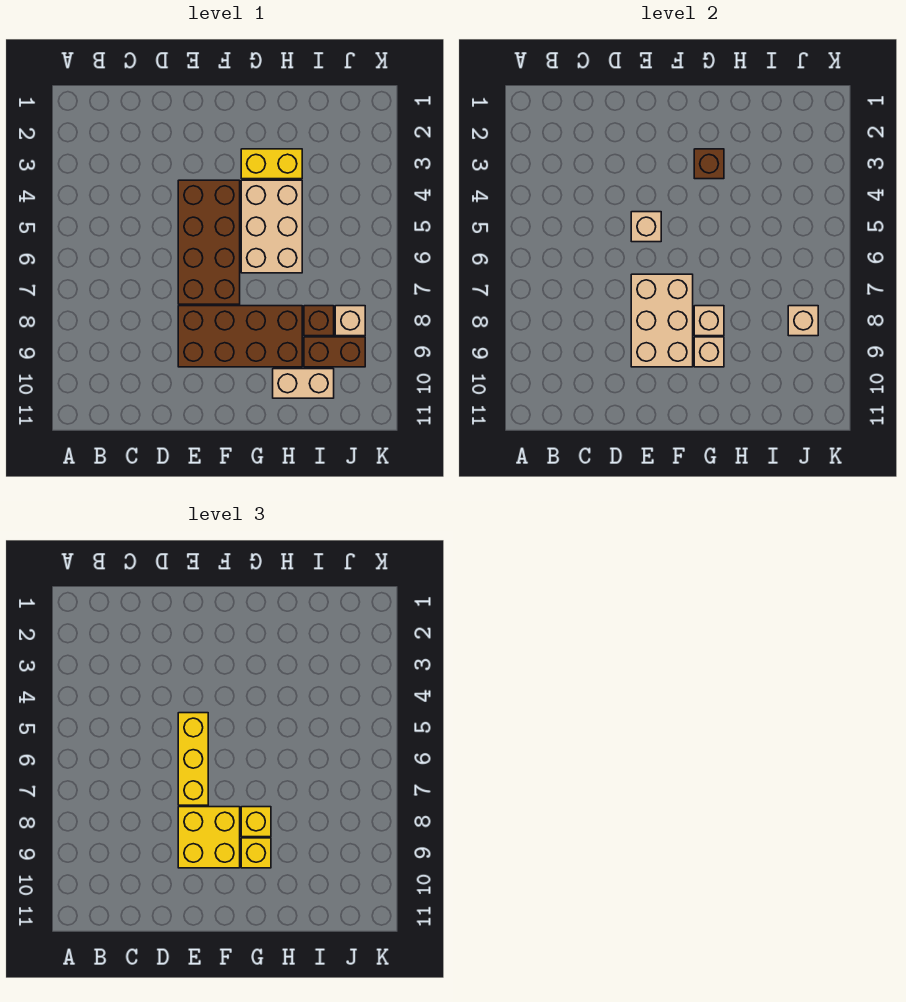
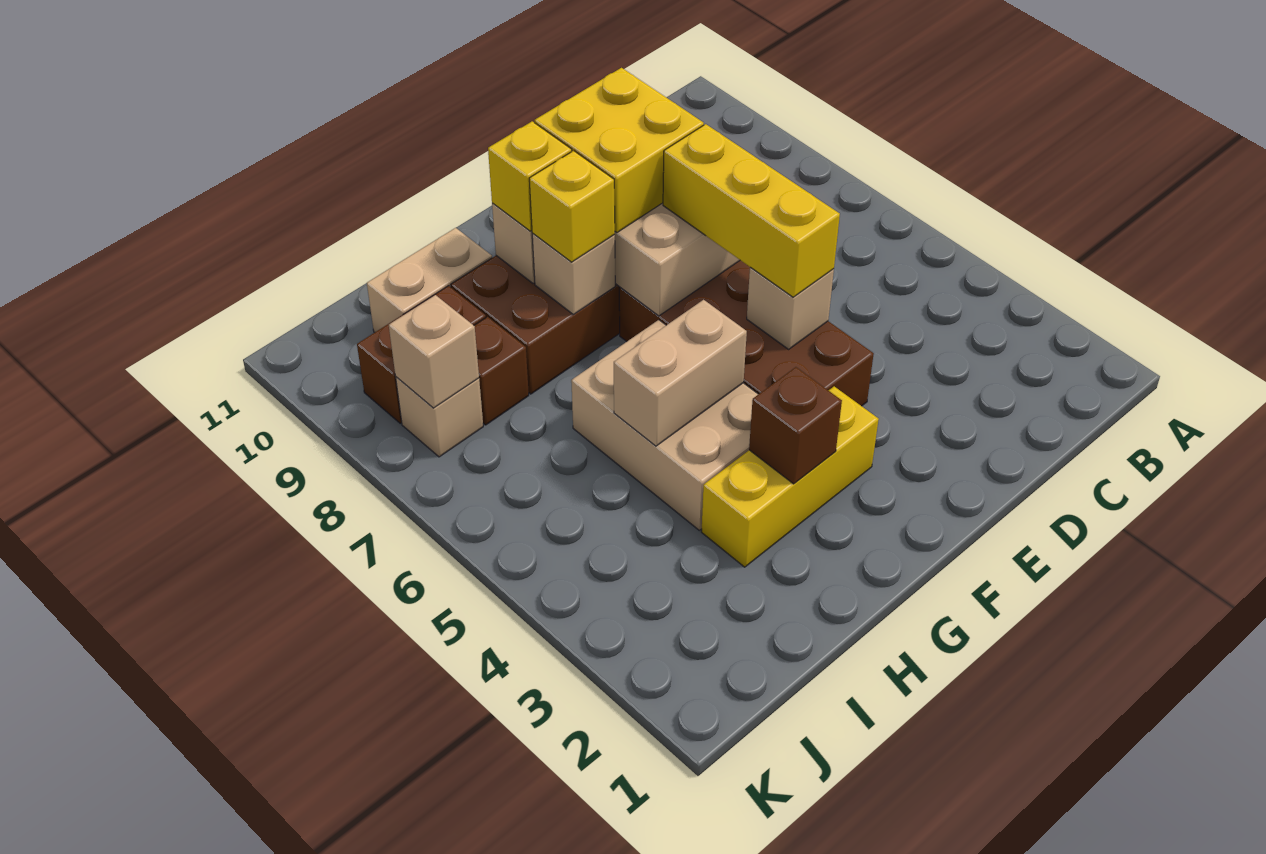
yellow brick G3:H3 level 1 -> yellow brick F3:H3 level 1
none -> tan brick G5:H5 level 2

